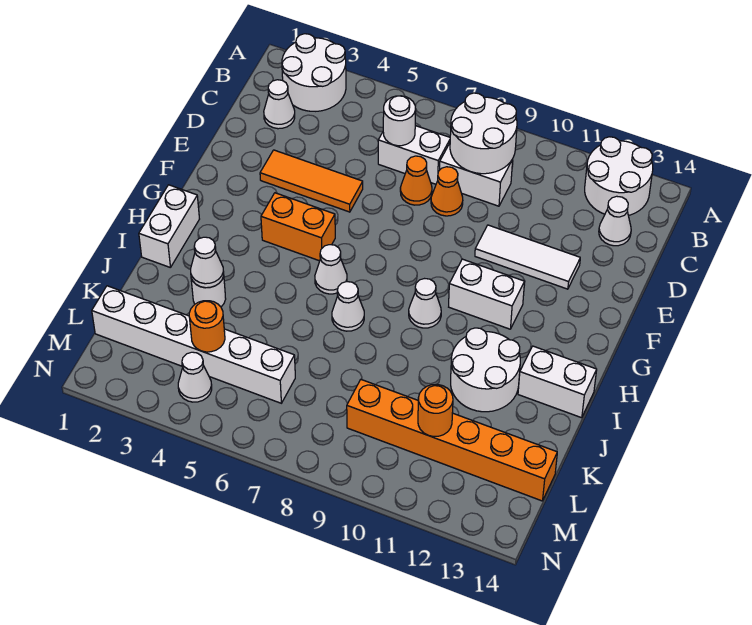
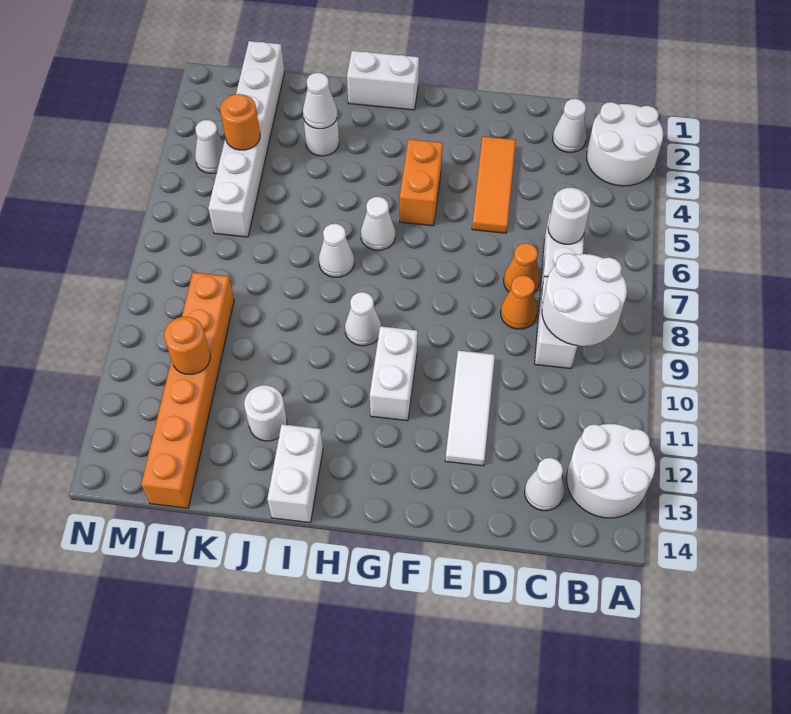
white round brick I11:J12 level 1 -> white round brick J12 level 1

